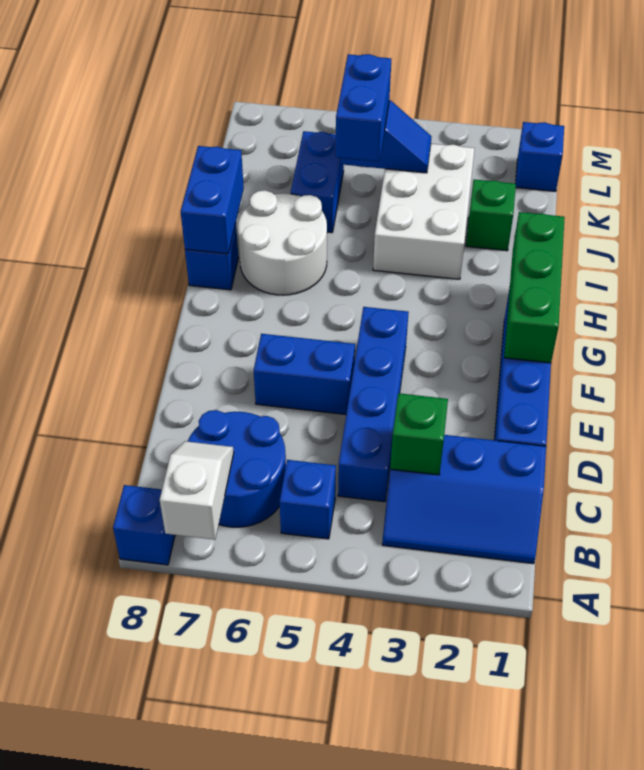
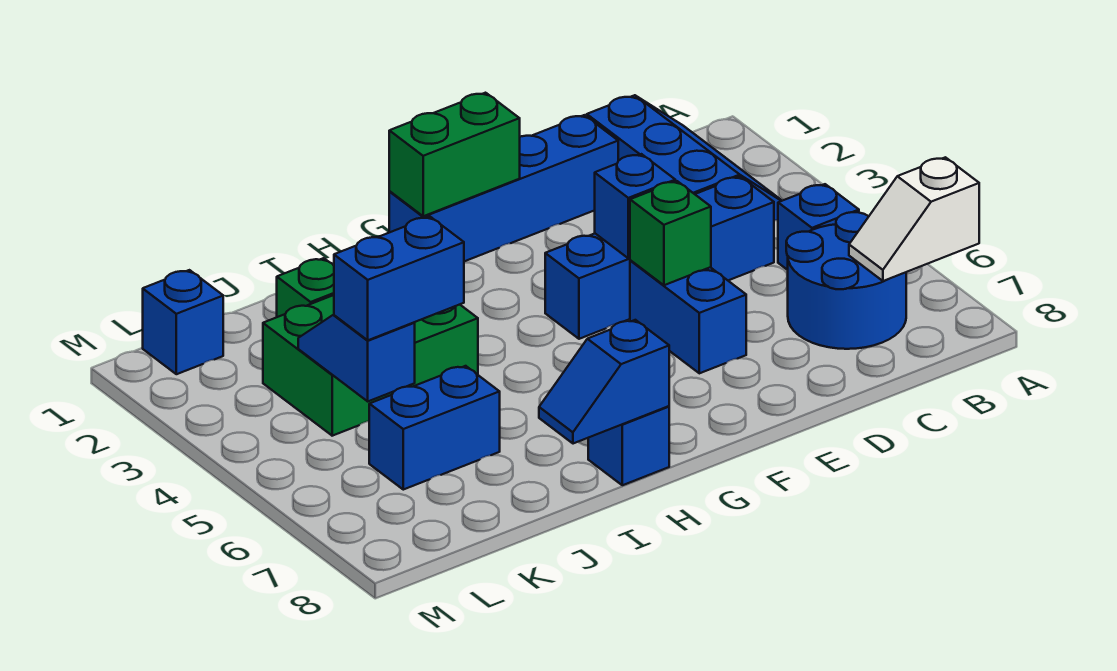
blue brick A8 level 1 -> blue brick E4 level 2
green brick C3 level 2 -> green brick E5 level 2
green brick F1:H1 level 2 -> green brick F1:G1 level 2
white round brick H6:I7 level 1 -> none
blue brick H8:I8 level 2 -> blue slope H8:I8 level 2 top H
white brick I3:K4 level 1 -> green brick I3:K4 level 1

